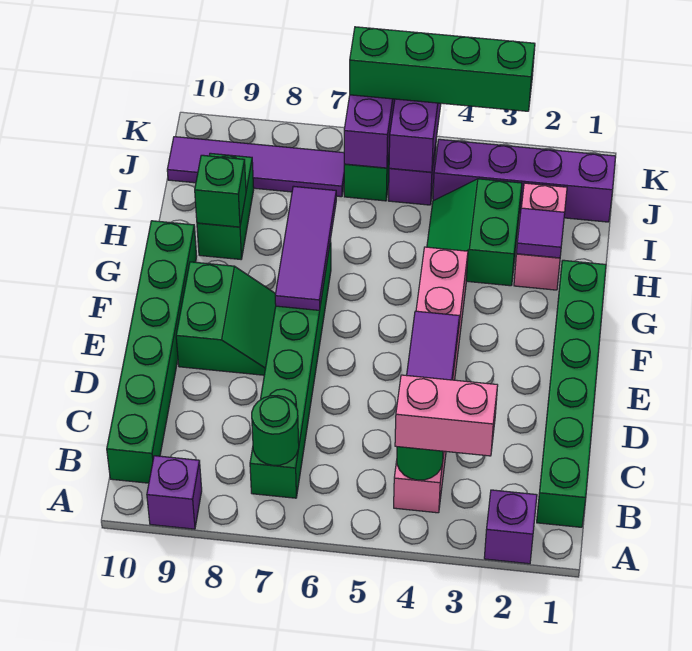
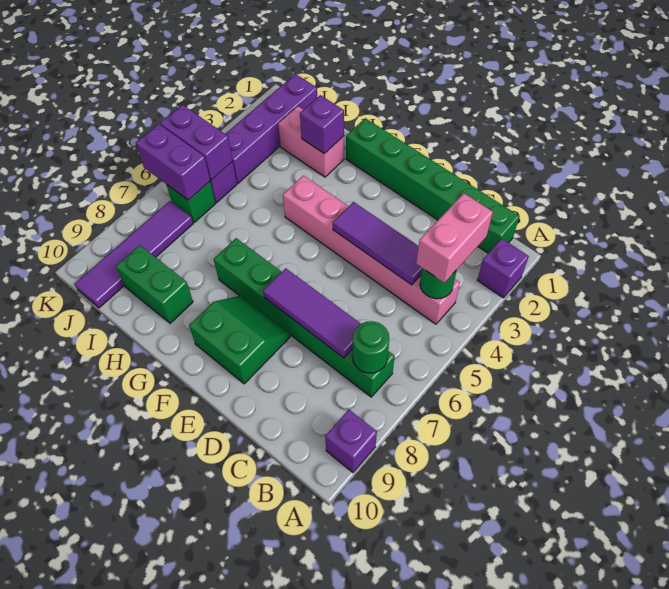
green brick B10:G10 level 1 -> none
purple tile F7:H7 level 2 -> purple tile C7:E7 level 2
purple tile H2 level 2 -> purple brick H2 level 2
green slope H3:I4 level 1 top 3 -> none
green brick H9 level 2 -> none
green brick K3:K6 level 3 -> none

